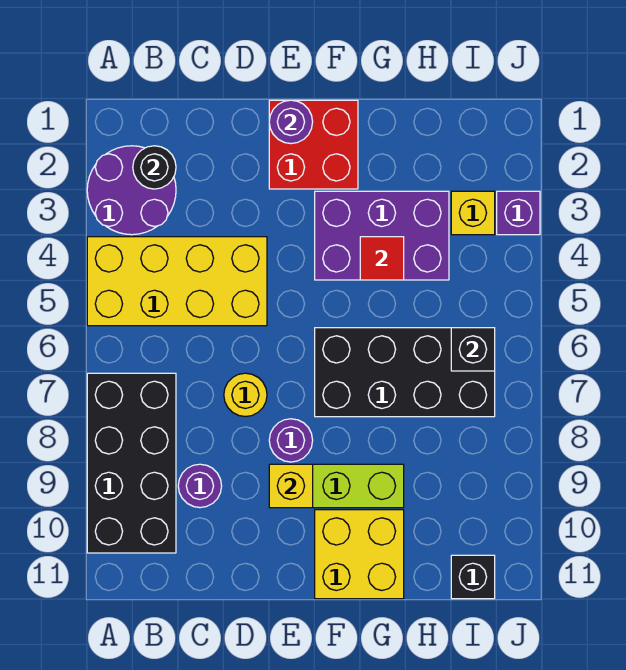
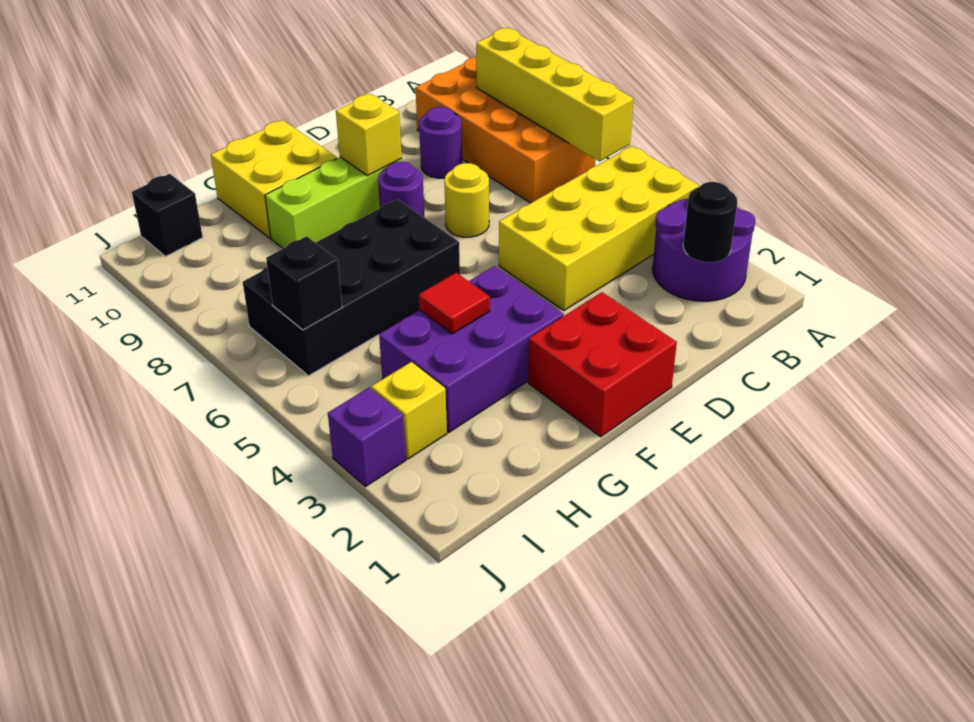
none -> yellow brick A6:A9 level 2
black brick A7:B10 level 1 -> orange brick A7:B10 level 1
purple round brick E1 level 2 -> none

